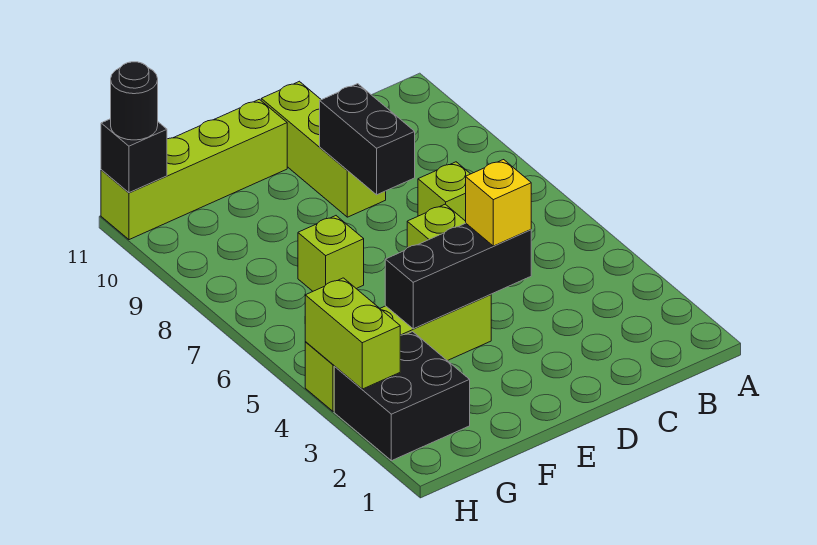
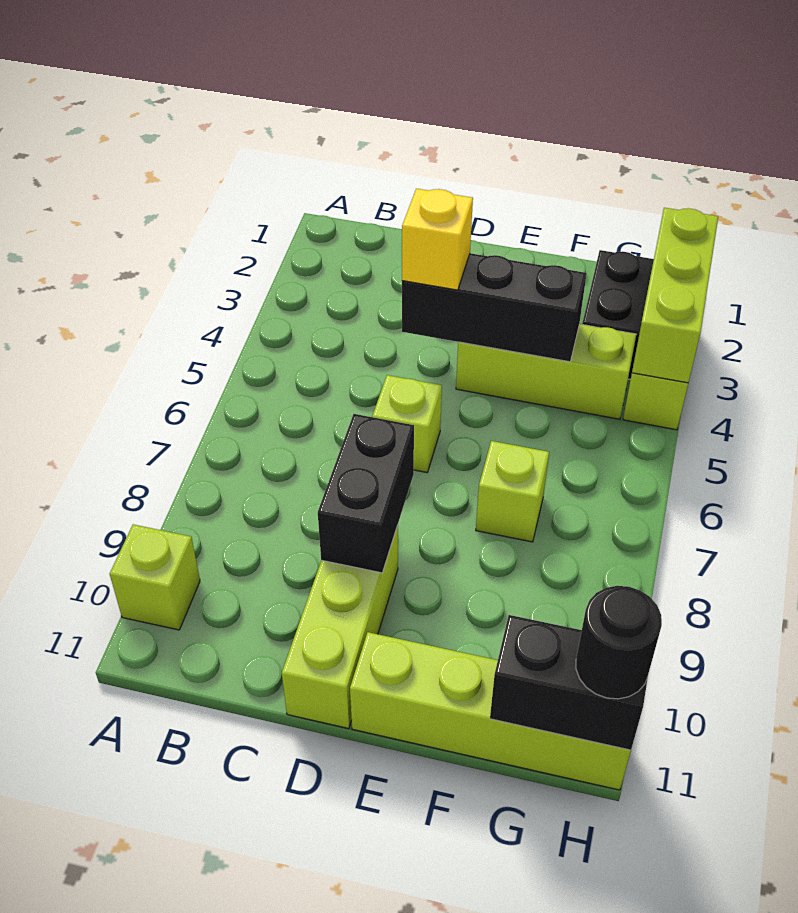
lime brick C7 level 1 -> lime brick A10 level 1
lime brick H3:H4 level 2 -> lime brick H2:H4 level 2
black brick H11 level 2 -> black brick G11:H11 level 2

